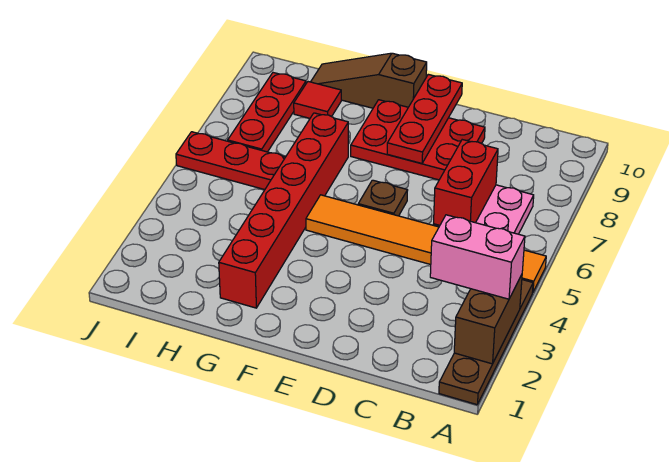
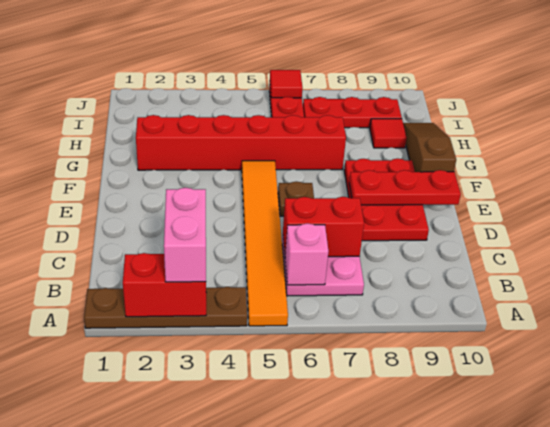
brown brick A2:A3 level 2 -> red brick A2:A3 level 2
none -> pink brick B6 level 2
none -> red tile J6 level 2

